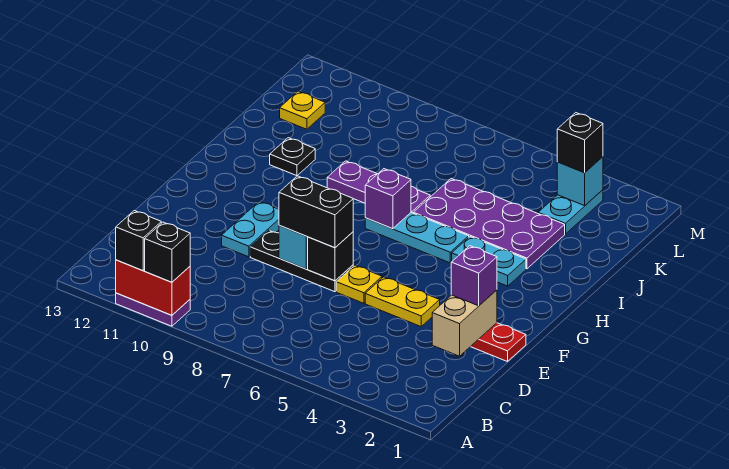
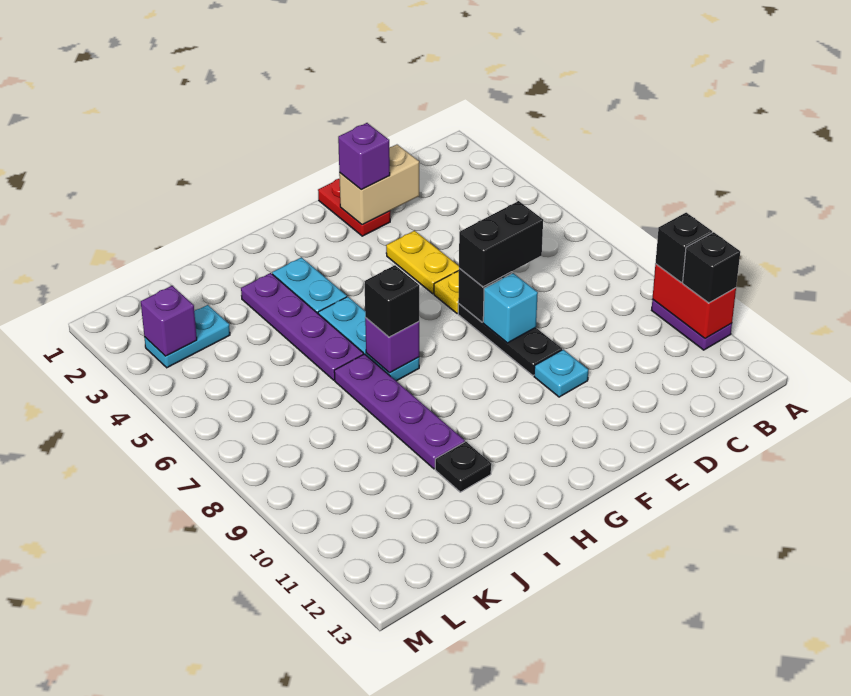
black brick E7:E8 level 3 -> black brick D7:E7 level 3
cyan plate E10:F10 level 1 -> cyan plate E10 level 1
purple plate I3:J6 level 1 -> purple plate I3:I6 level 1
purple plate I7:I9 level 1 -> purple plate I7:I10 level 1
yellow plate K12 level 1 -> none
cyan brick L3 level 2 -> purple brick L3 level 2
black brick L3 level 3 -> black brick H7 level 3

